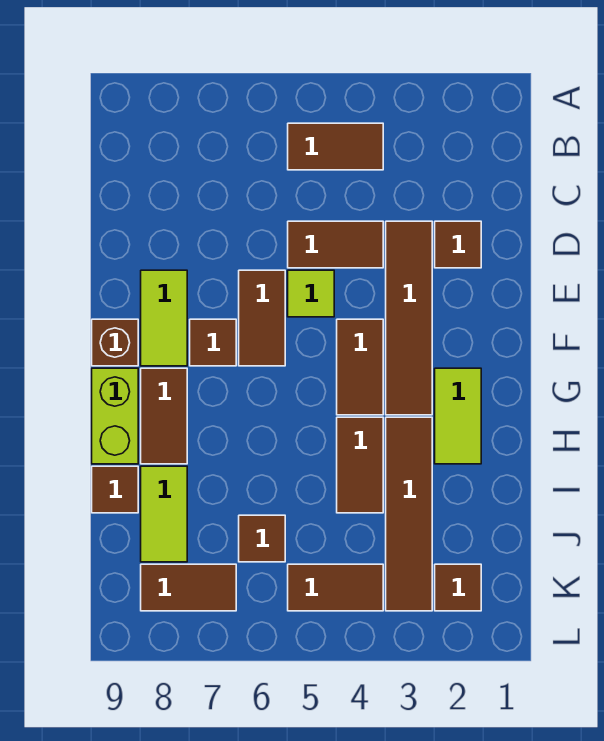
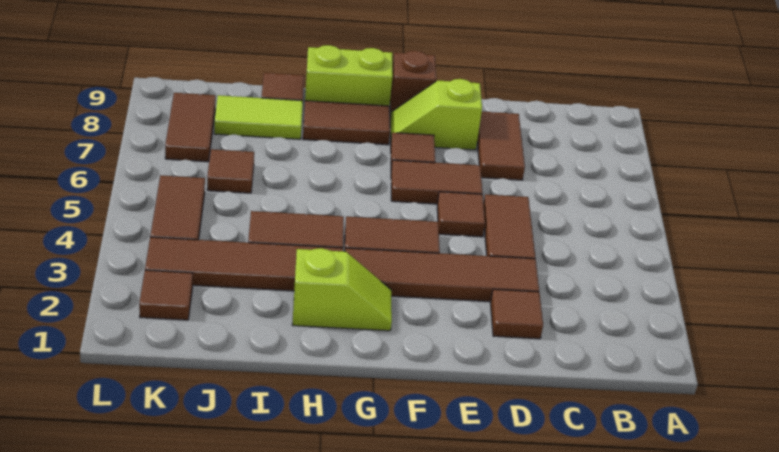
brown tile B4:B5 level 1 -> brown tile D7:D8 level 1
lime tile E5 level 1 -> brown tile E5 level 1
lime tile E8:F8 level 1 -> lime slope E8:F8 level 1 top E
lime tile G2:H2 level 1 -> lime slope G2:H2 level 1 top H

